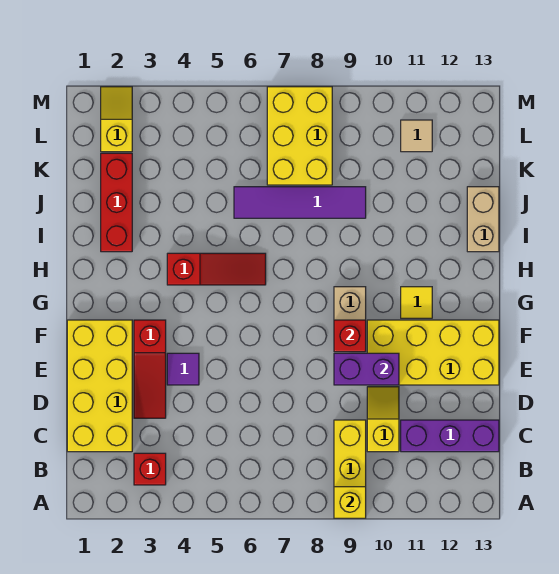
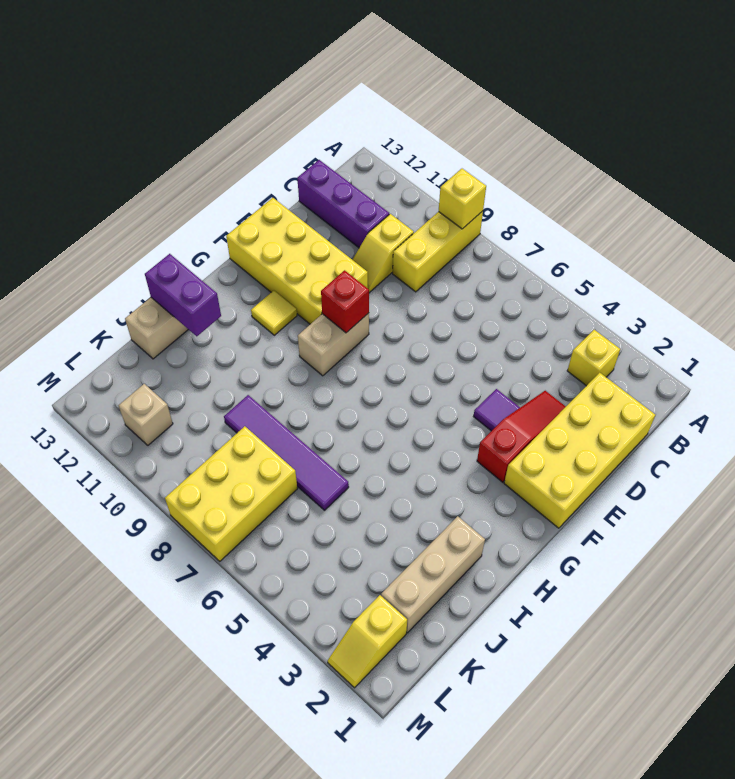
red brick B3 level 1 -> yellow brick B3 level 1
purple brick E9:E10 level 2 -> purple brick I12:I13 level 2
red slope H4:H6 level 1 top 4 -> none
red brick I2:K2 level 1 -> tan brick I2:K2 level 1
tan tile L11 level 1 -> tan brick L11 level 1

